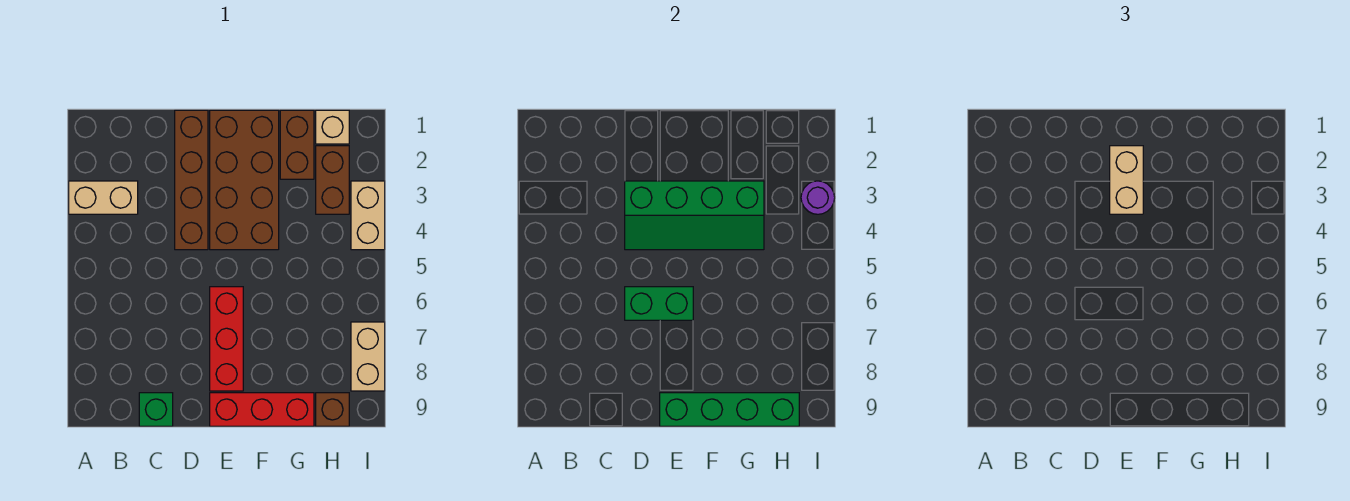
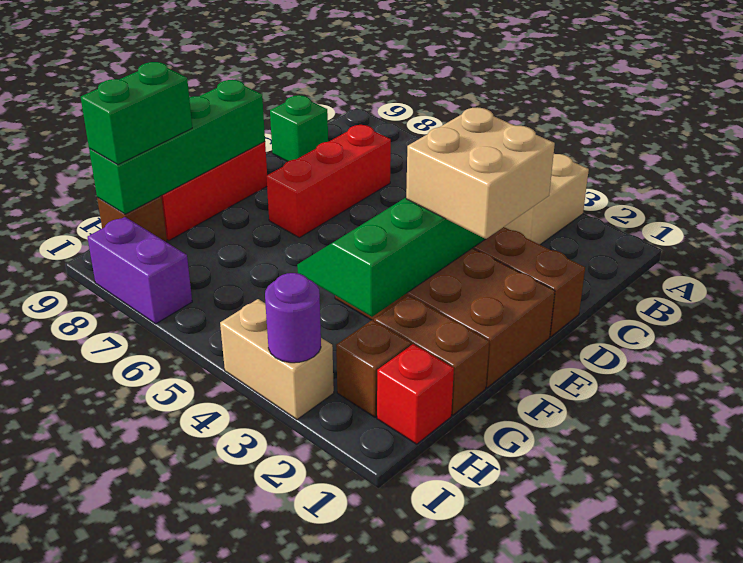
green brick D6:E6 level 2 -> green brick G9:H9 level 3
tan brick E2:E3 level 3 -> tan brick D2:E3 level 3
red brick E6:E8 level 1 -> red brick C7:E7 level 1
tan brick H1 level 1 -> red brick H1 level 1
brown brick H2:H3 level 1 -> brown brick H2 level 1
tan brick I7:I8 level 1 -> purple brick I7:I8 level 1

